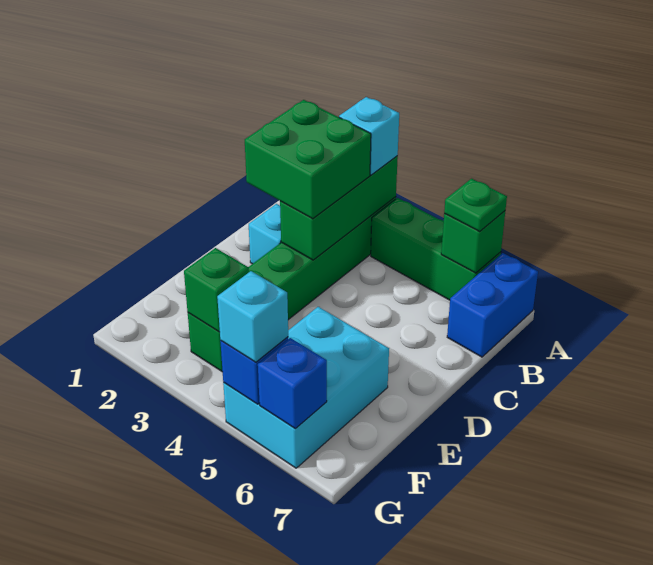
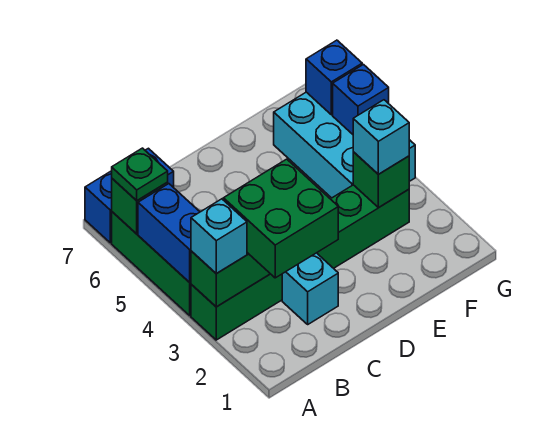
none -> blue brick A4:A5 level 2
cyan brick E5:G6 level 1 -> cyan brick F4:G6 level 1
cyan brick G5 level 3 -> cyan brick F3 level 3

